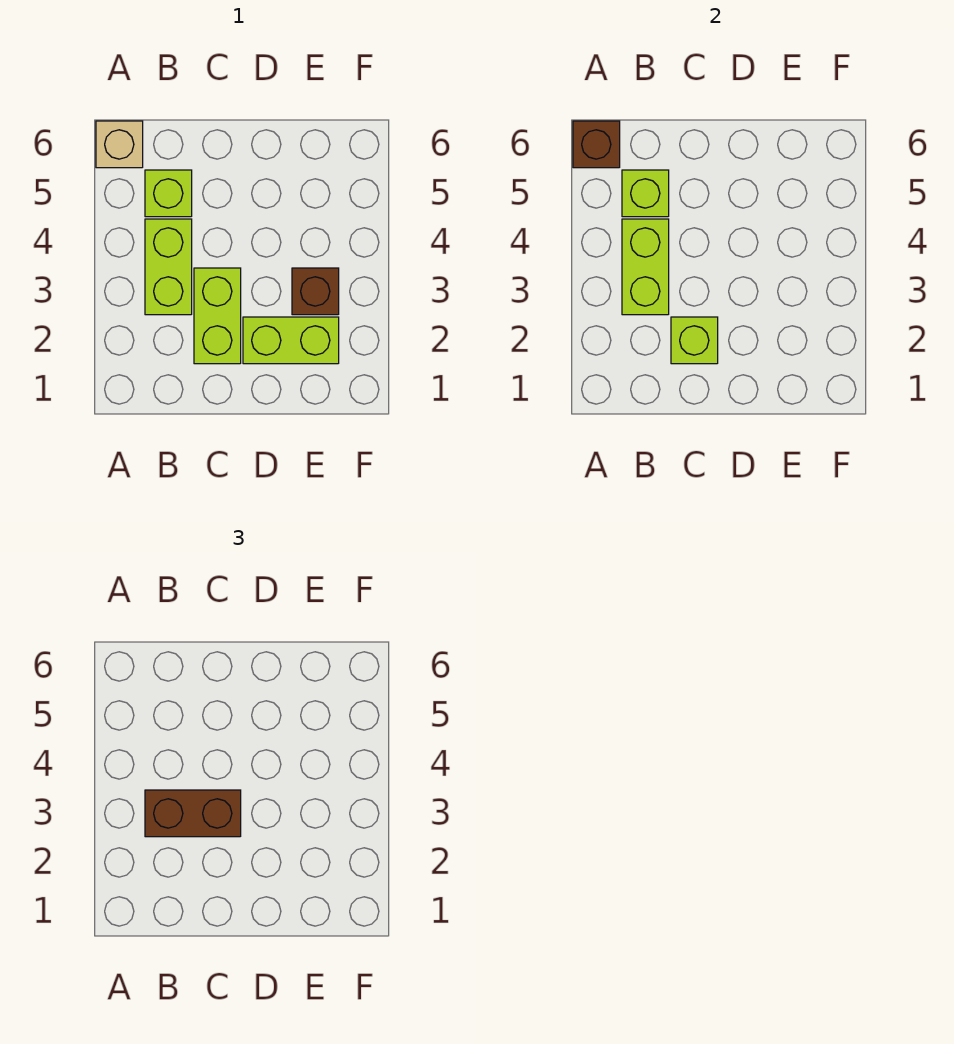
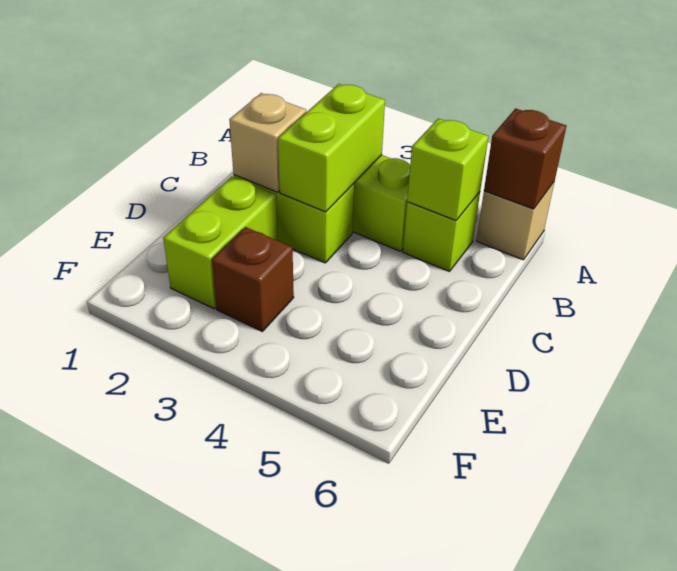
lime brick B3:B4 level 2 -> lime brick B3:C3 level 2
brown brick B3:C3 level 3 -> none
lime brick C2 level 2 -> tan brick C2 level 2

